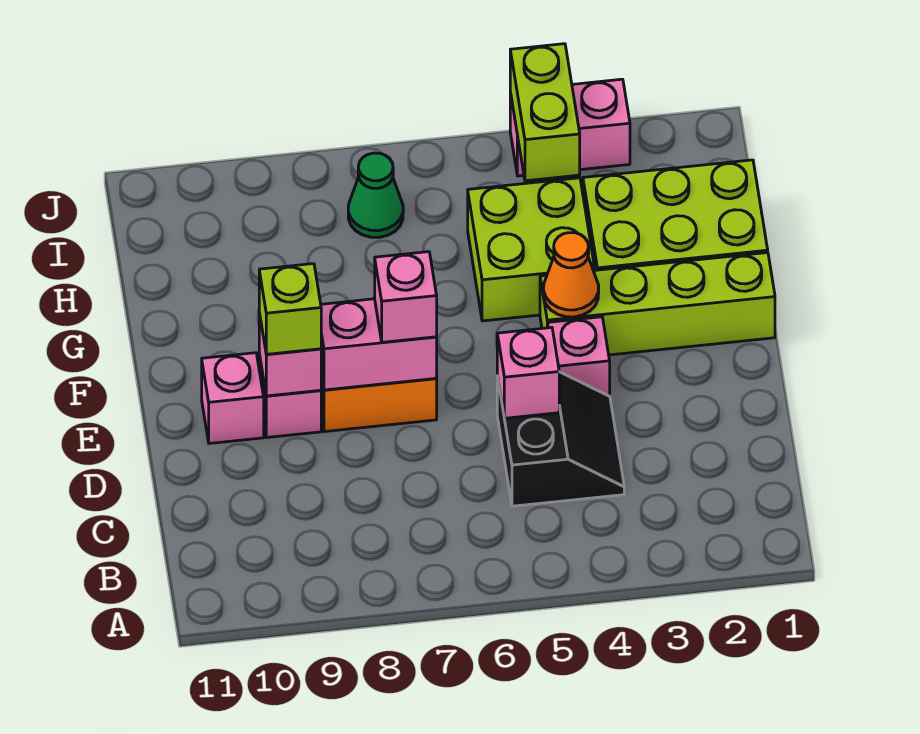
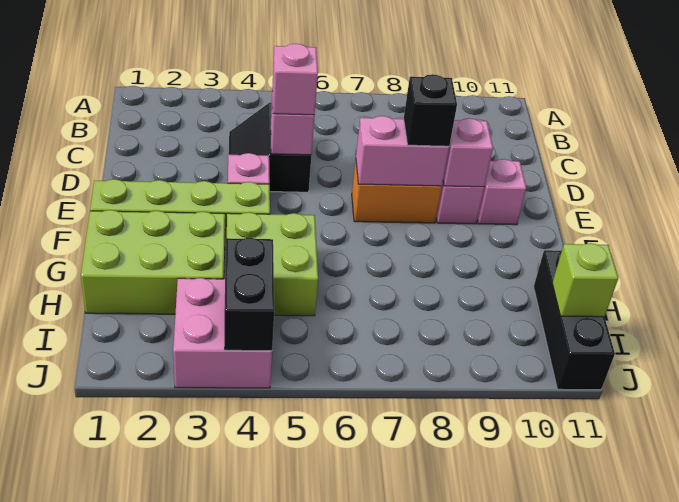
pink brick E7 level 3 -> pink brick D5 level 3
none -> black brick E8 level 3
lime brick E9 level 3 -> lime brick I11 level 2
orange cone F4 level 2 -> none
none -> black brick H11:J11 level 1
lime brick I4:J4 level 2 -> black brick I4:J4 level 2
green cone I7 level 1 -> none
pink brick J3:J4 level 1 -> pink brick I3:J4 level 1

